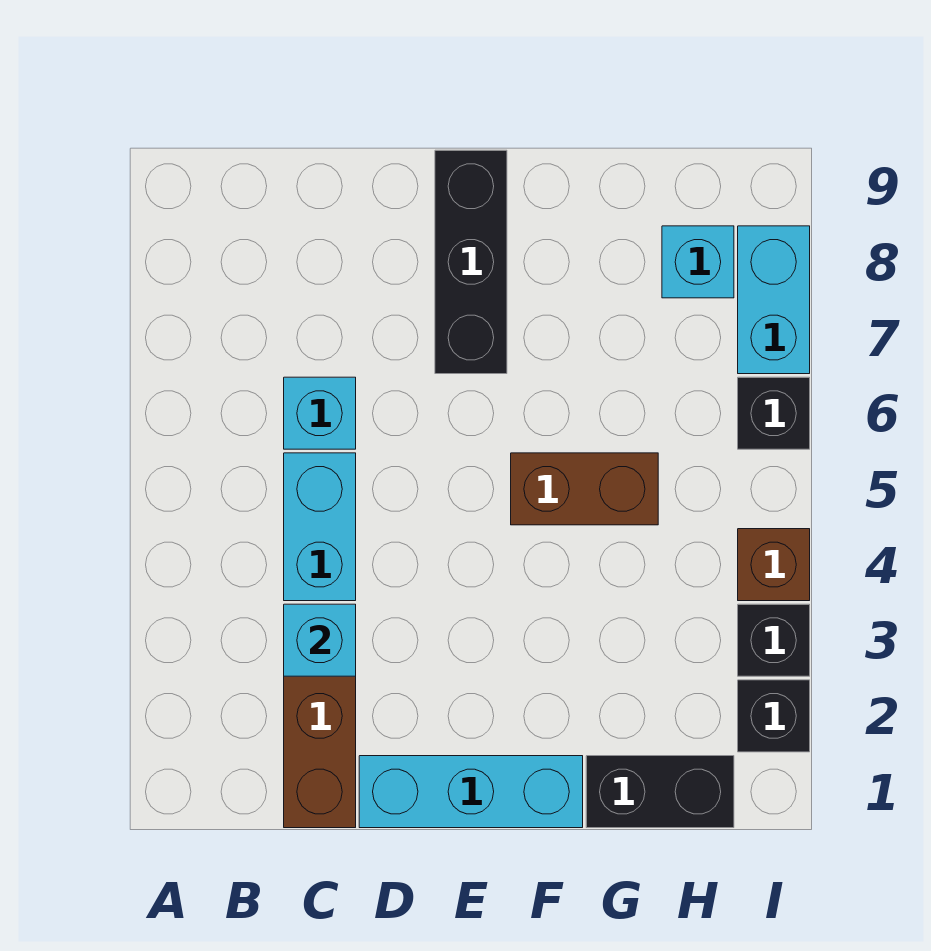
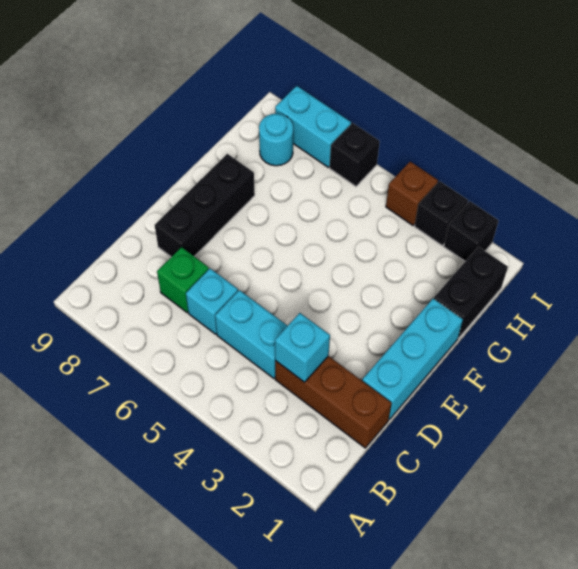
none -> green brick C7 level 1
black brick E7:E9 level 1 -> black brick D8:F8 level 1
brown brick F5:G5 level 1 -> none
cyan brick H8 level 1 -> cyan round brick H8 level 1

